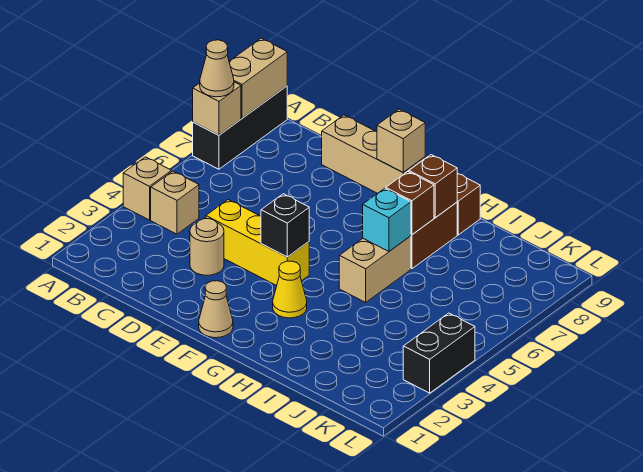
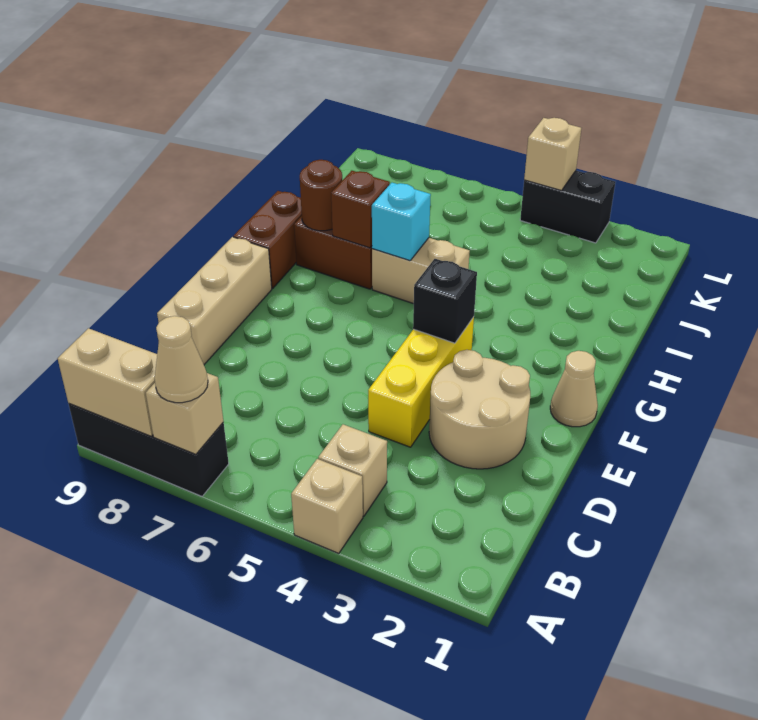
tan round brick D3 level 1 -> tan round brick D2:E3 level 1
tan brick F9 level 2 -> tan brick L4 level 2
yellow cone G3 level 1 -> none
brown brick H8 level 2 -> brown round brick H8 level 2

